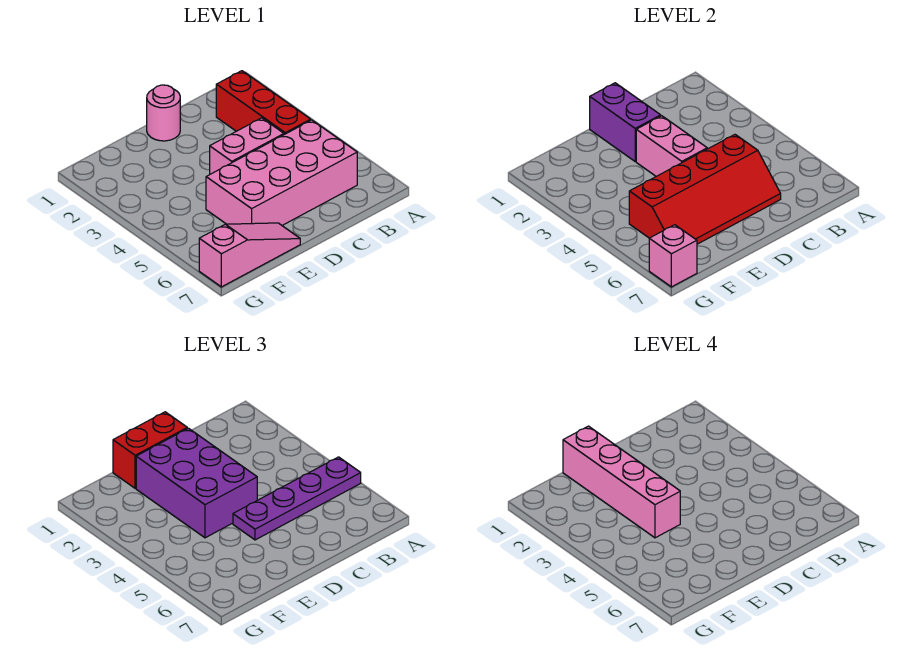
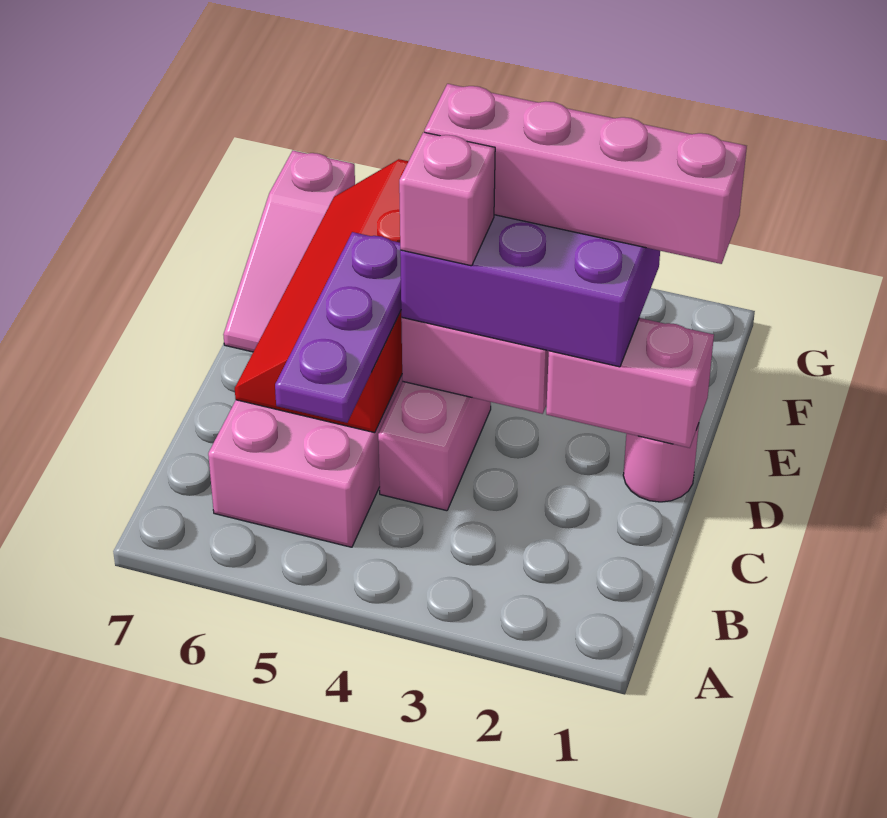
purple plate A5:D5 level 3 -> purple plate B5:D5 level 3
red brick B2:B4 level 1 -> none
purple brick D1:D2 level 2 -> pink brick D1:D2 level 2
red brick D1:E1 level 3 -> none
pink brick G7 level 2 -> pink brick D4 level 4

